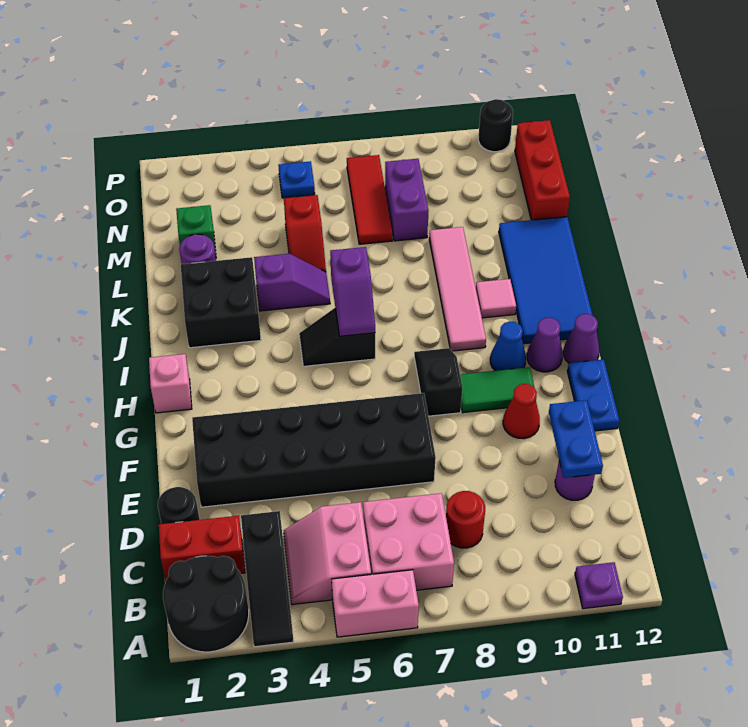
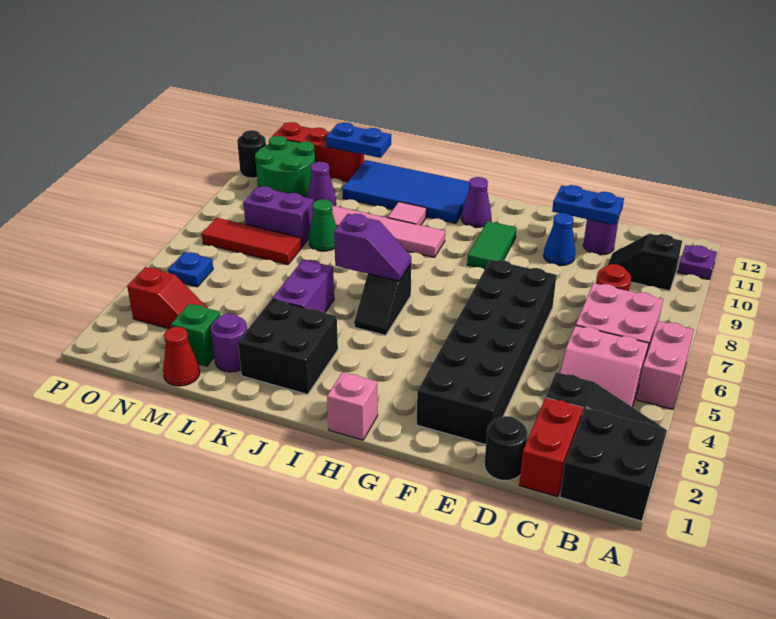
black round brick A1:B2 level 1 -> black brick A1:B2 level 1
red cone F10 level 1 -> red cone M1 level 1
blue plate F12:G12 level 1 -> blue plate L12:M12 level 2
black slope G8:H8 level 1 top G -> black slope B10:C10 level 1 top B
blue cone H10 level 1 -> blue cone E10 level 1
purple cone H12 level 1 -> purple cone M10 level 1
purple slope K4:K5 level 1 top 4 -> purple brick K4:K5 level 1
red slope L5:M5 level 1 top M -> red slope N3:O3 level 1 top O
none -> green cone L8 level 1
none -> green round brick N10:O11 level 1

